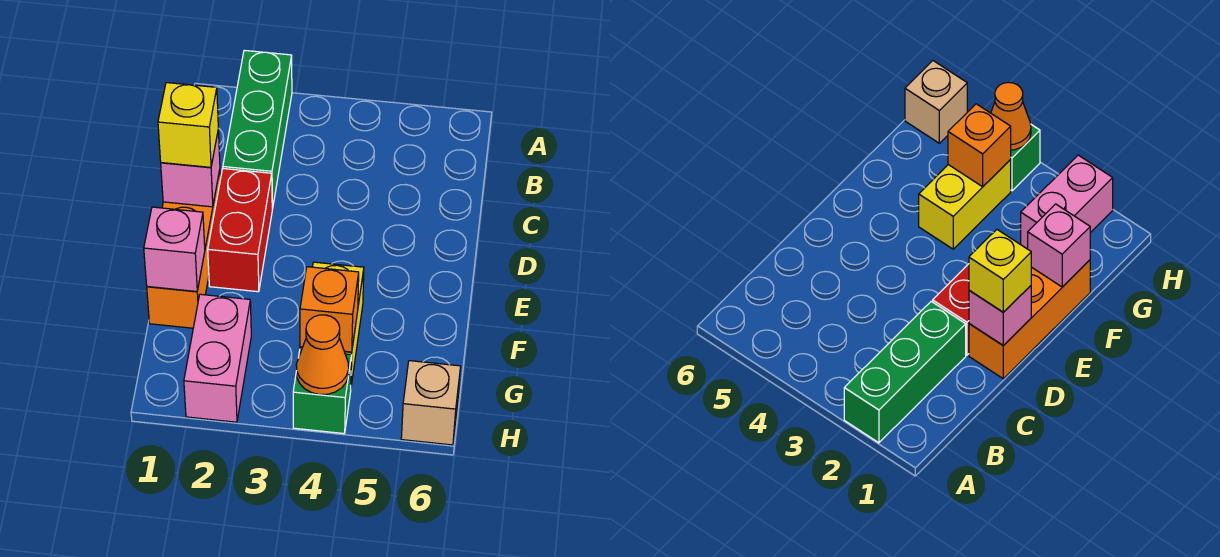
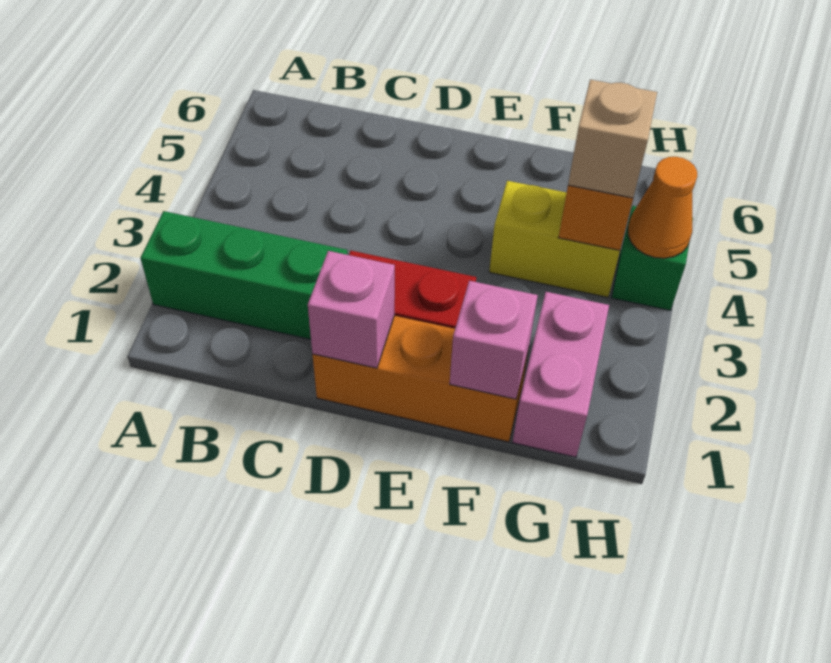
yellow brick D1 level 3 -> none
pink brick G2:H2 level 1 -> pink brick G1:G2 level 1
tan brick H6 level 1 -> tan brick G4 level 3

